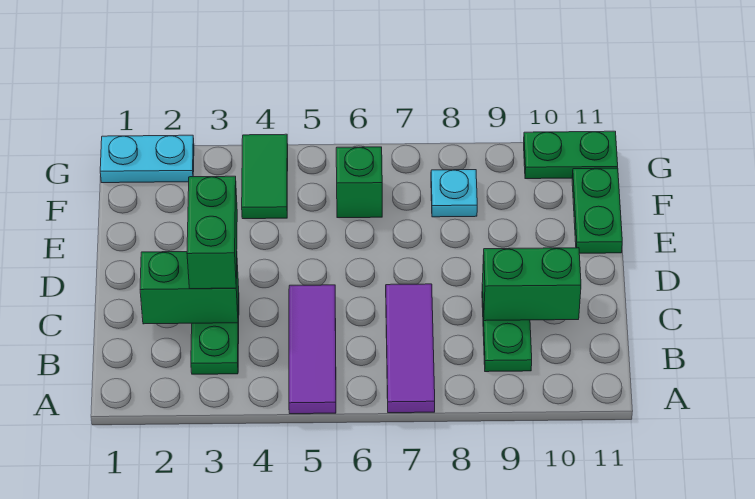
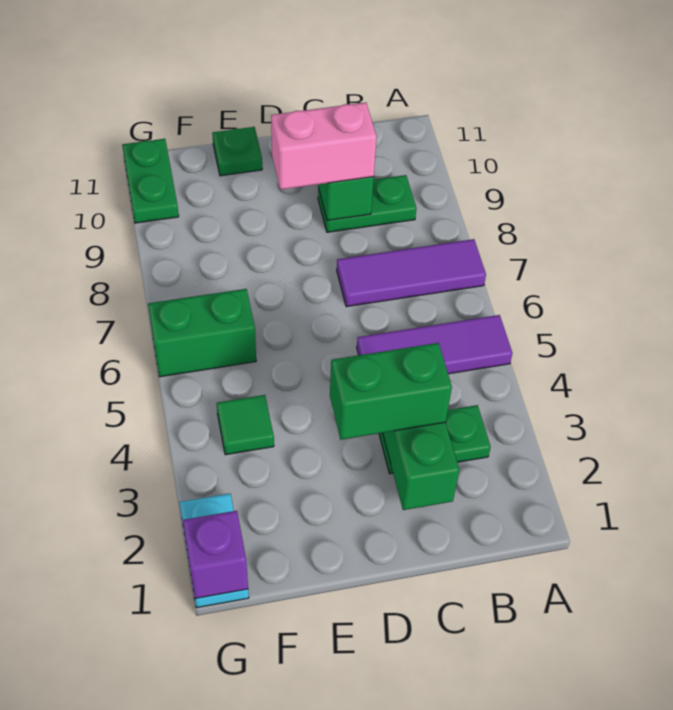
none -> pink brick C9:D9 level 3
green plate E11:F11 level 1 -> green plate E11 level 1
green tile F4:G4 level 1 -> green tile F4 level 1
green brick F6 level 1 -> green brick F6:G6 level 1
cyan plate F8 level 1 -> none
none -> purple brick G1 level 2

